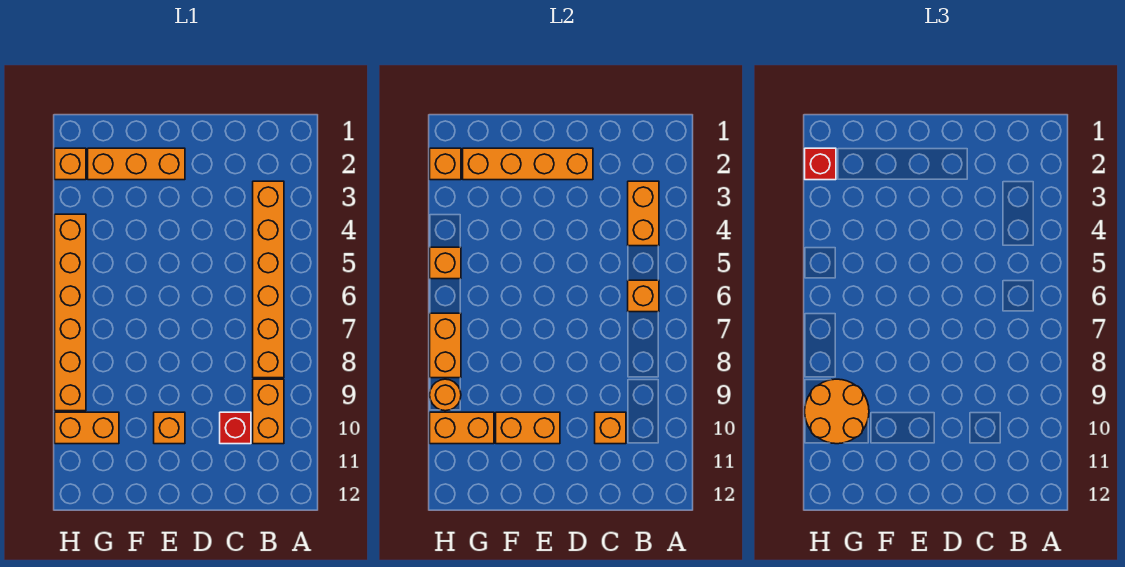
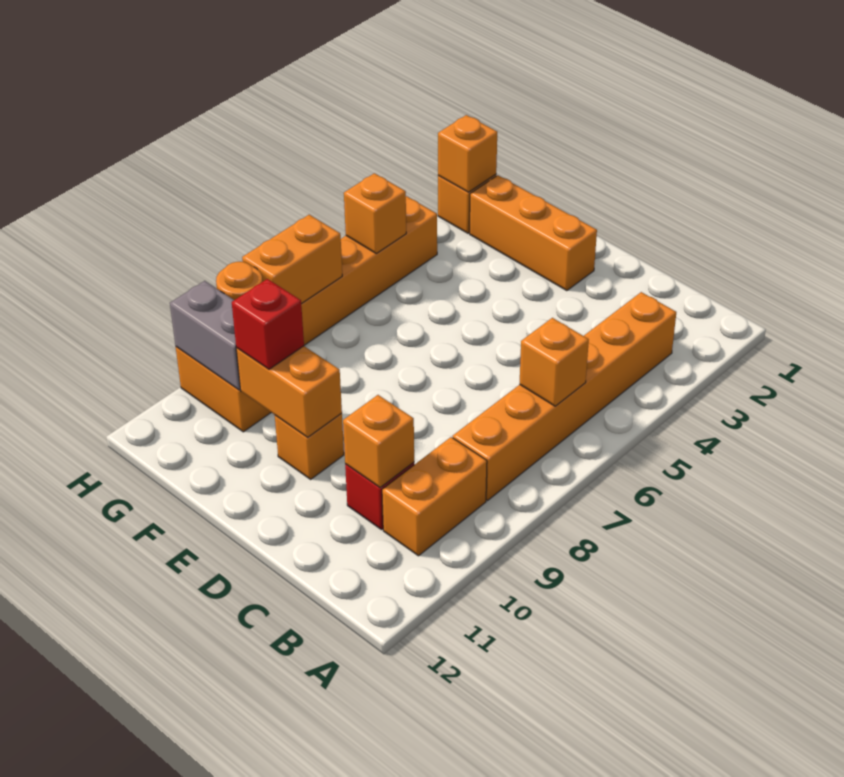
orange brick B3:B4 level 2 -> none
orange brick D2:G2 level 2 -> none
orange round brick G9:H10 level 3 -> none
orange brick G10:H10 level 2 -> grey brick G10:H10 level 2
red brick H2 level 3 -> red brick F10 level 3

